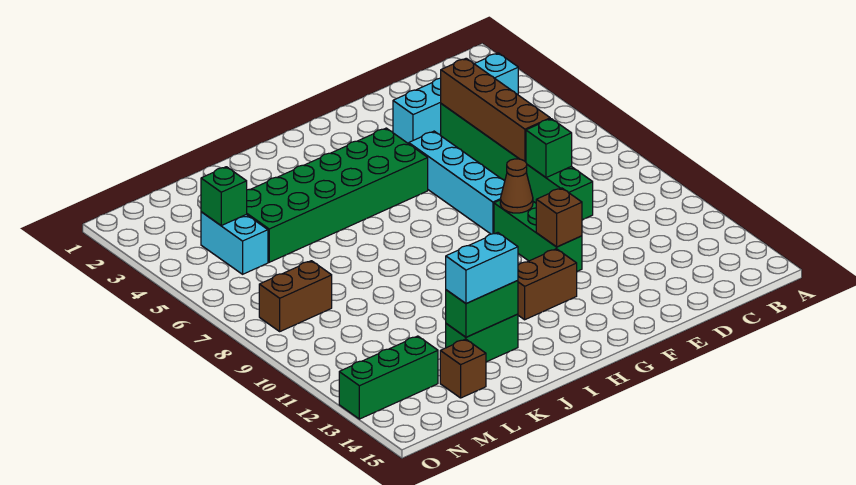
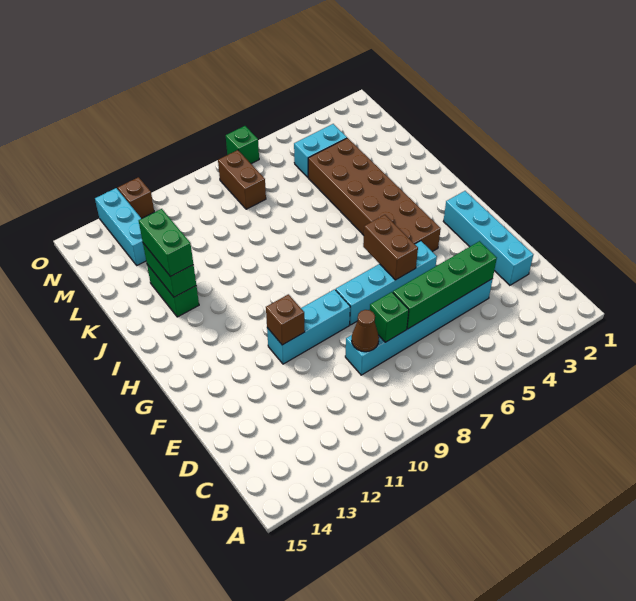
cyan brick B3:E3 level 1 -> cyan brick D2:G2 level 1
green brick D4:D9 level 1 -> cyan brick D4:D9 level 1
brown brick D4:D7 level 2 -> green brick D4:D7 level 2
green brick F9:F11 level 1 -> cyan brick F9:F11 level 1
brown cone F9 level 2 -> brown cone D9 level 2
green brick G4:L5 level 1 -> brown brick G4:L5 level 1
brown brick G12:H12 level 1 -> brown brick F6:G6 level 2
cyan brick J13:K13 level 3 -> green brick J13:K13 level 3
brown brick L14 level 1 -> brown brick O12 level 1
green brick M4 level 2 -> green brick O7 level 1
green brick M13:O13 level 1 -> cyan brick M13:O13 level 1

